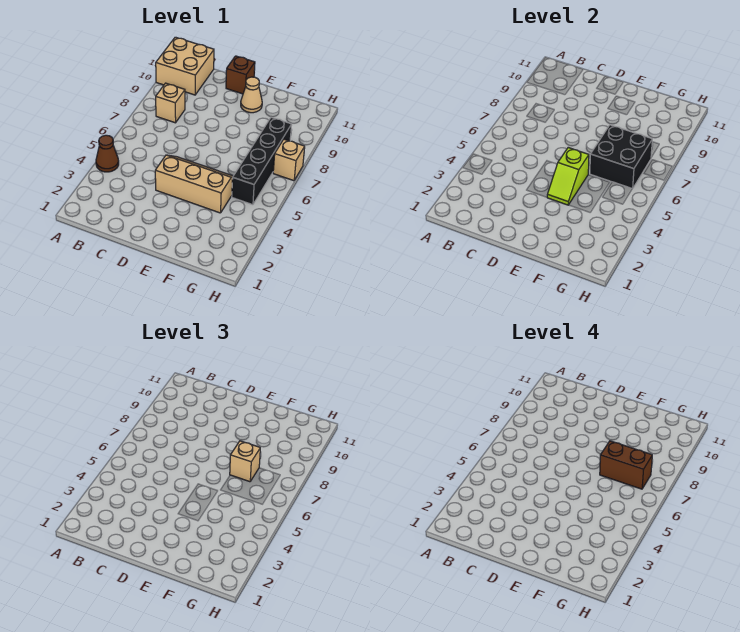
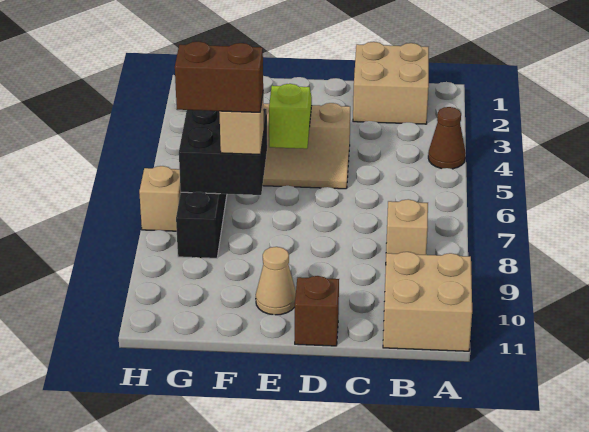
none -> tan brick B1:C2 level 1

